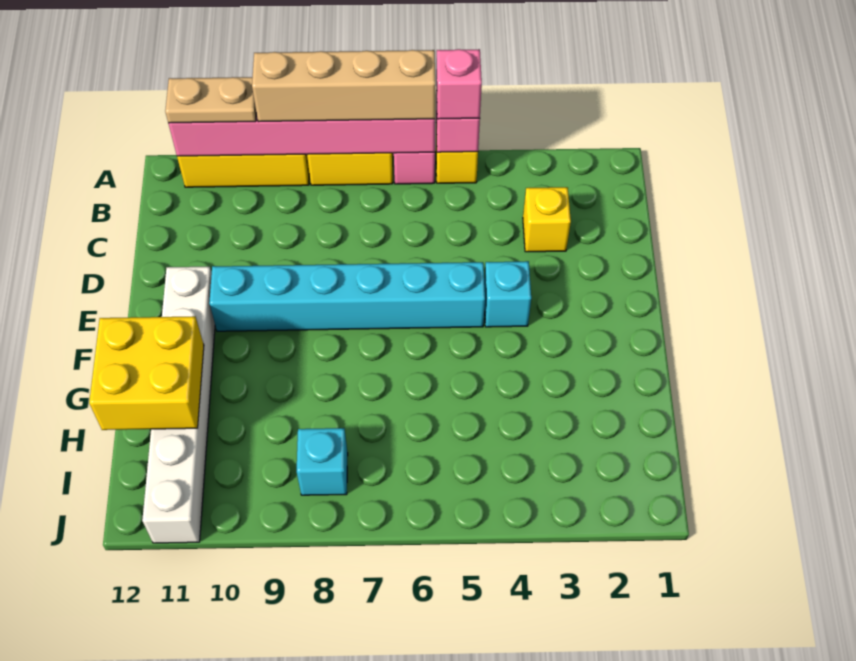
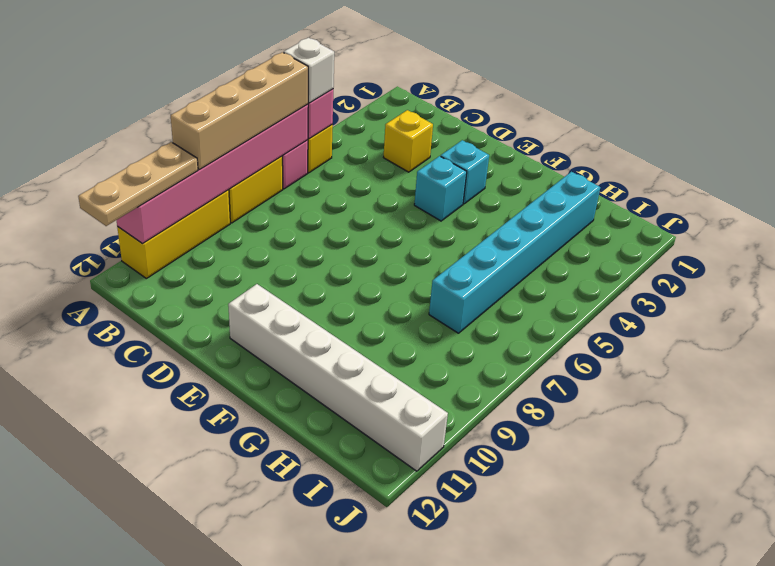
pink brick A5 level 3 -> white brick A5 level 3
tan plate A10:A11 level 3 -> tan plate A10:A12 level 3
cyan brick E5:E10 level 1 -> cyan brick H2:H7 level 1
yellow brick G11:H12 level 2 -> none
cyan brick I8 level 1 -> cyan brick E3 level 1

